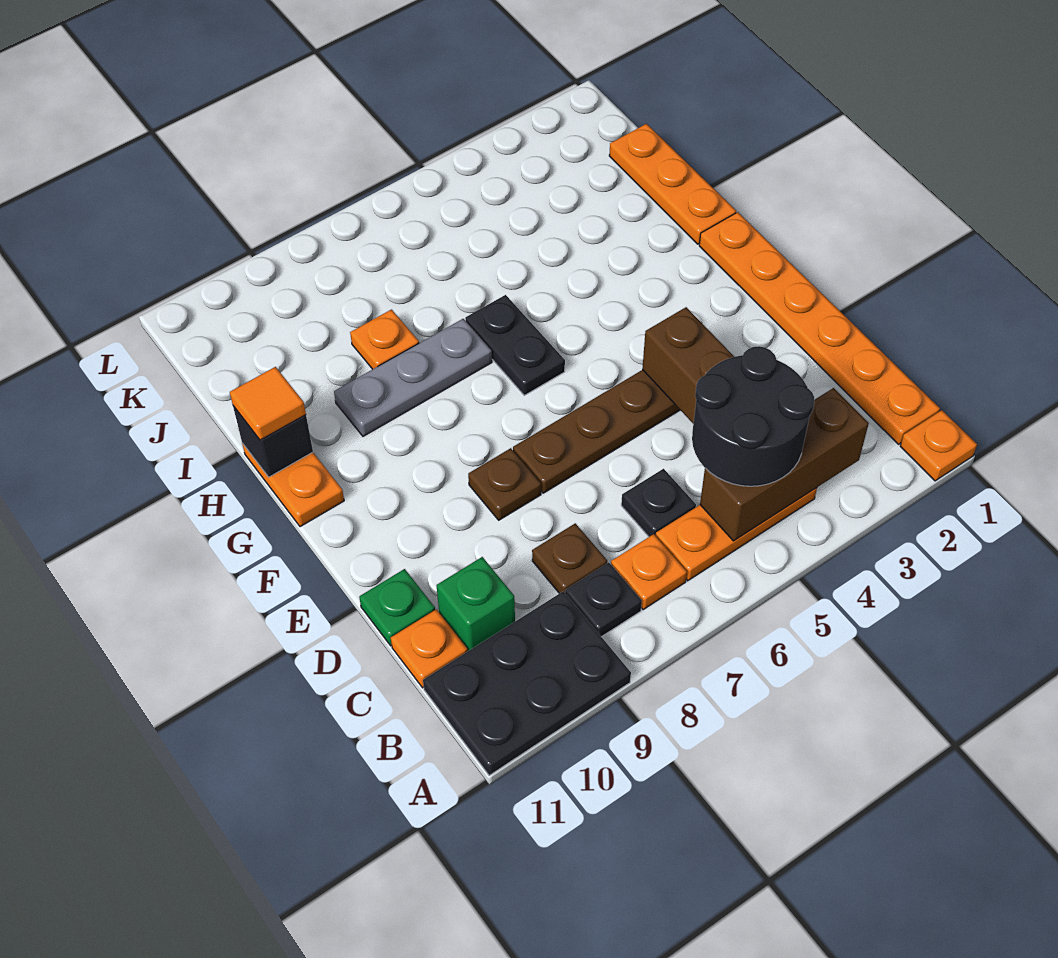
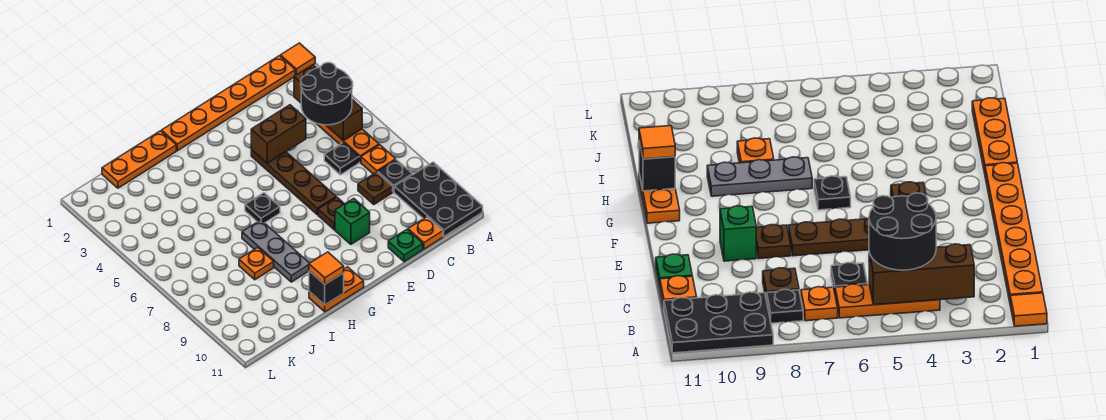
orange plate A1 level 1 -> orange tile A1 level 1
green brick C10 level 1 -> green brick E9 level 1
black plate G6:H6 level 1 -> black plate G6 level 1

